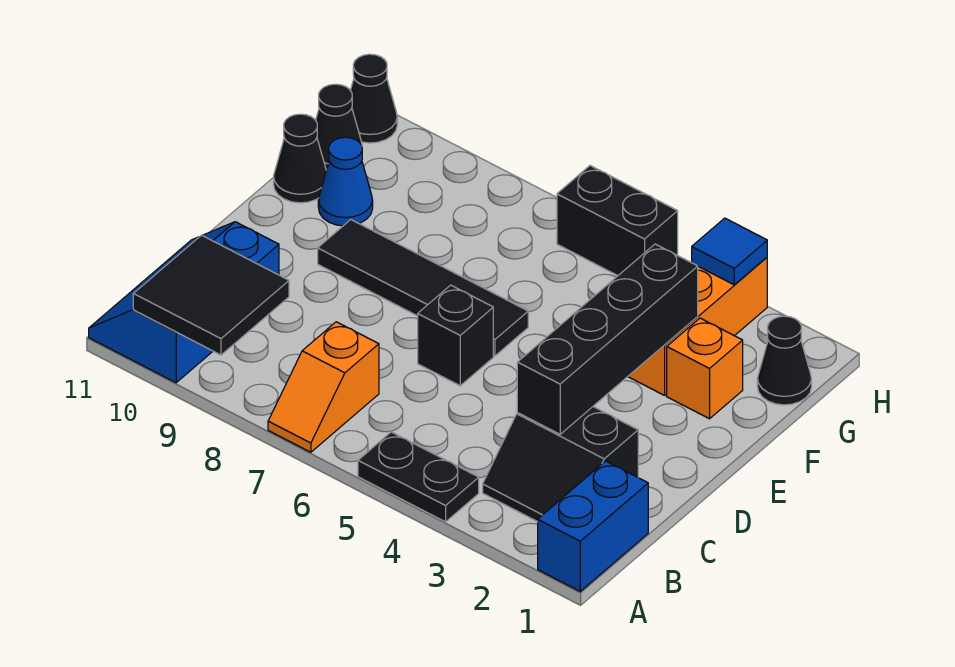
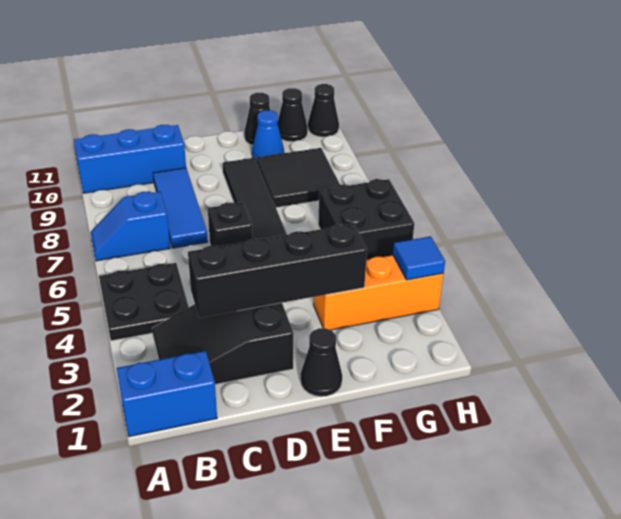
black plate A4:A5 level 1 -> black plate A4:B5 level 1
orange slope A7:B7 level 1 top B -> blue slope A7:B7 level 1 top B
black tile A9:B10 level 2 -> black tile F8:G9 level 1
black slope B2:C3 level 1 top C -> black slope B2:D3 level 1 top D
none -> blue tile C7:C9 level 1
orange brick F2 level 1 -> none
black cone G1 level 1 -> black cone E1 level 1
black brick H5:H6 level 1 -> black brick G5:H6 level 1

